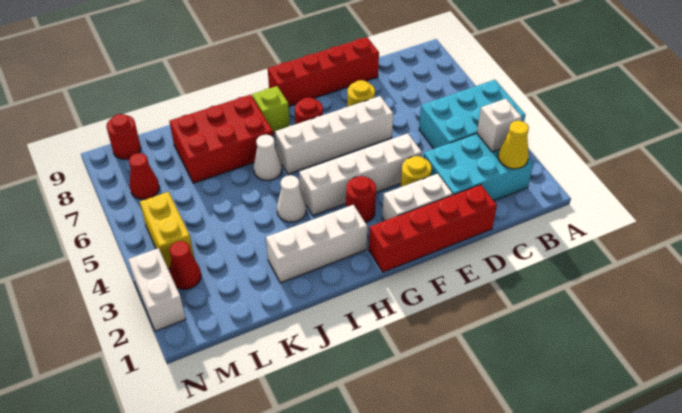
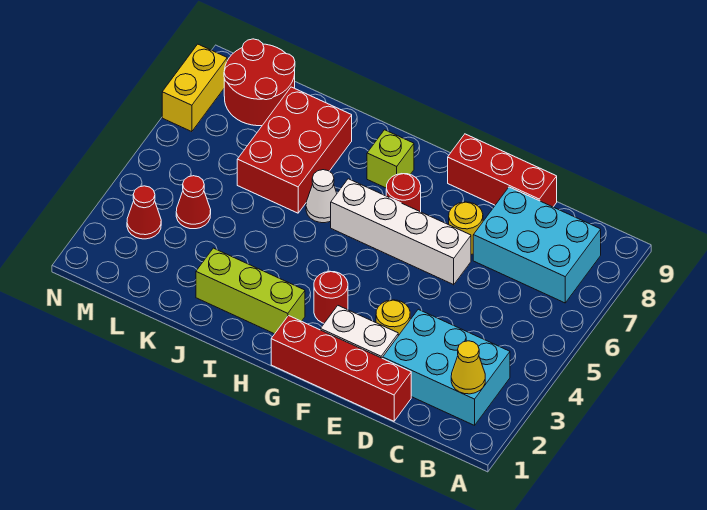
cyan brick A4:C5 level 1 -> cyan brick B7:D8 level 1
white brick B3 level 2 -> none
red brick D9:G9 level 1 -> red brick D9:F9 level 1
white brick E4:H4 level 1 -> none
white brick H2:J2 level 1 -> lime brick H2:J2 level 1
white cone I4 level 1 -> none
red brick I7:K8 level 1 -> red brick J6:K8 level 1
yellow brick M4:M5 level 1 -> yellow brick N7:N8 level 1
red cone M7 level 1 -> red cone L4 level 1
red round brick M9 level 1 -> red round brick L8:M9 level 1
white brick N2:N3 level 1 -> none

